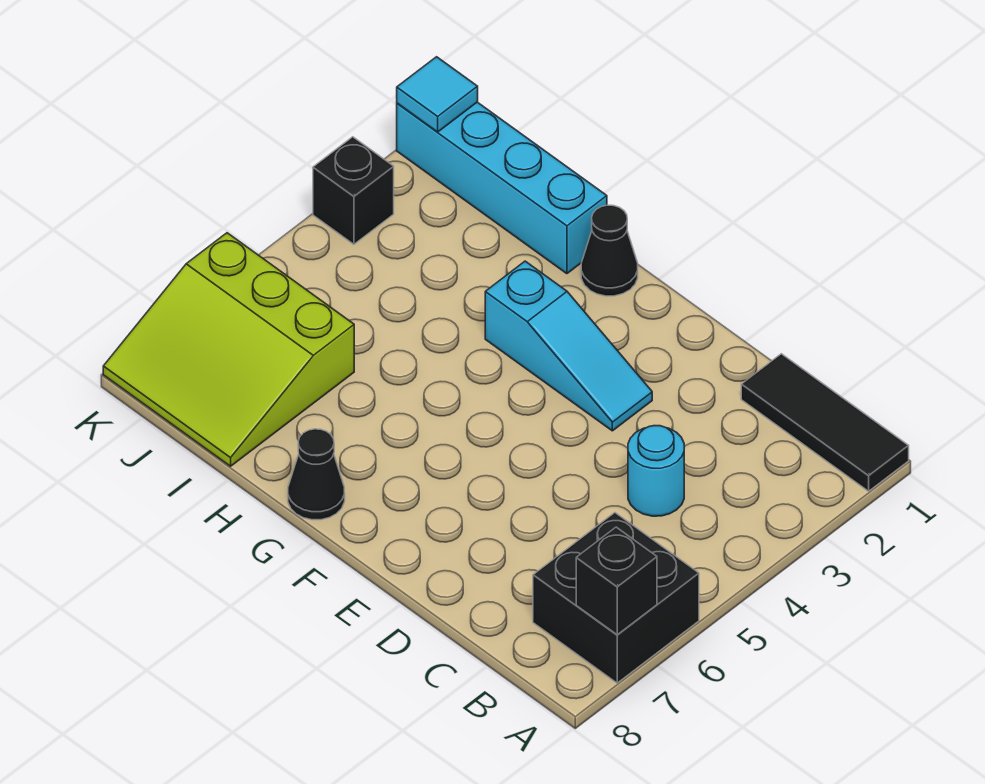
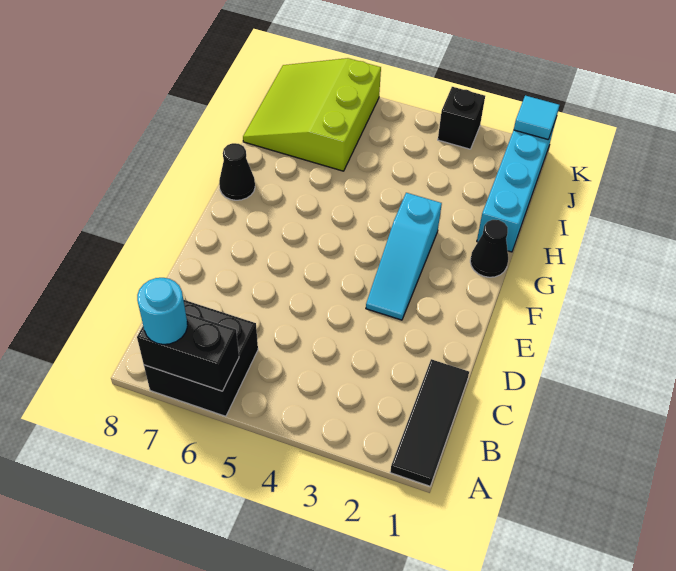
black brick A7 level 2 -> black brick A6:A7 level 2
cyan round brick C4 level 1 -> cyan round brick A7 level 3

